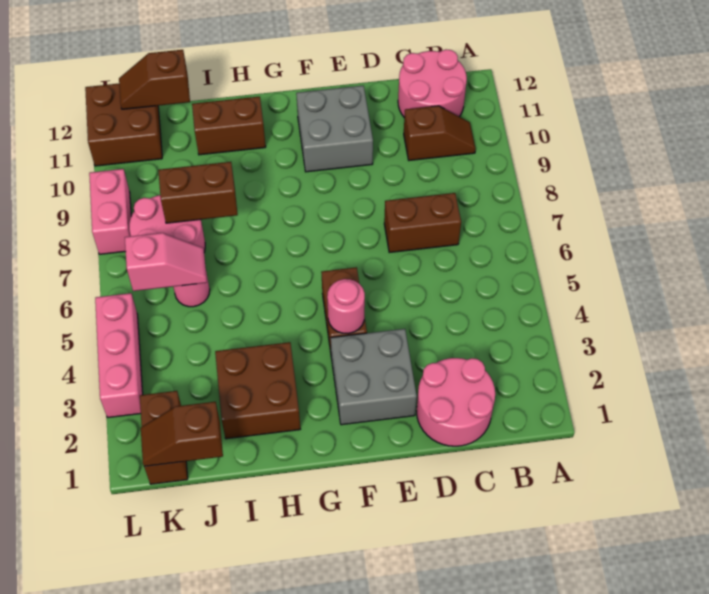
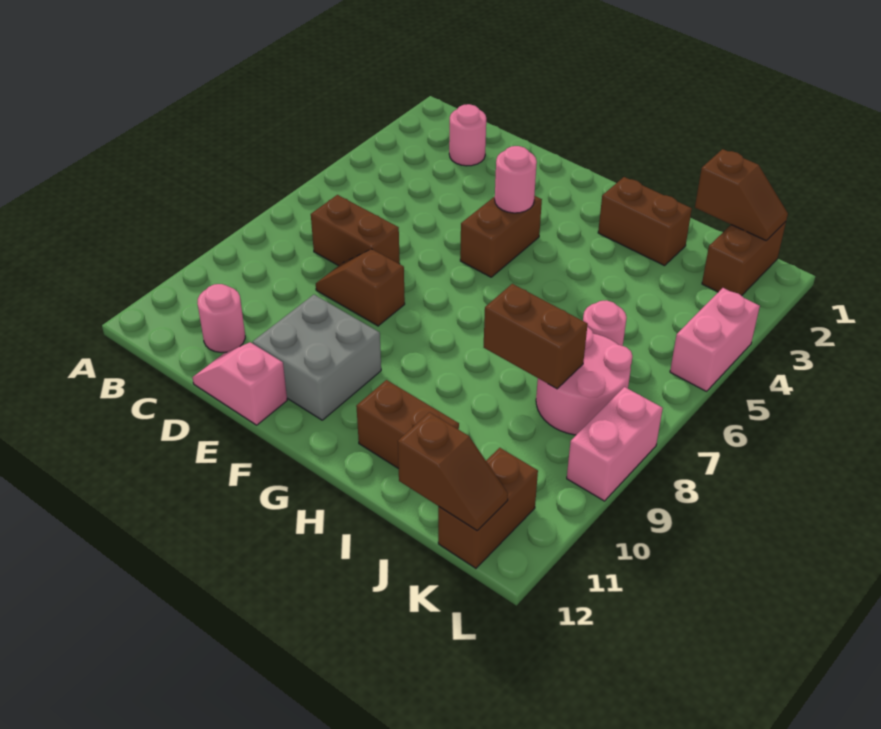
brown slope B10:C10 level 1 top C -> brown slope D8:E8 level 1 top E
pink round brick B11:C12 level 1 -> pink round brick C11 level 1
pink round brick C1:D2 level 1 -> pink round brick C2 level 1
grey brick E2:F3 level 1 -> none
brown brick H2:I3 level 1 -> brown brick H2:I2 level 1
pink slope J6:K6 level 2 top K -> pink slope D12:E12 level 1 top E
brown brick K11:L12 level 1 -> brown brick K11:K12 level 1
pink brick L3:L5 level 1 -> pink brick L4:L5 level 1

